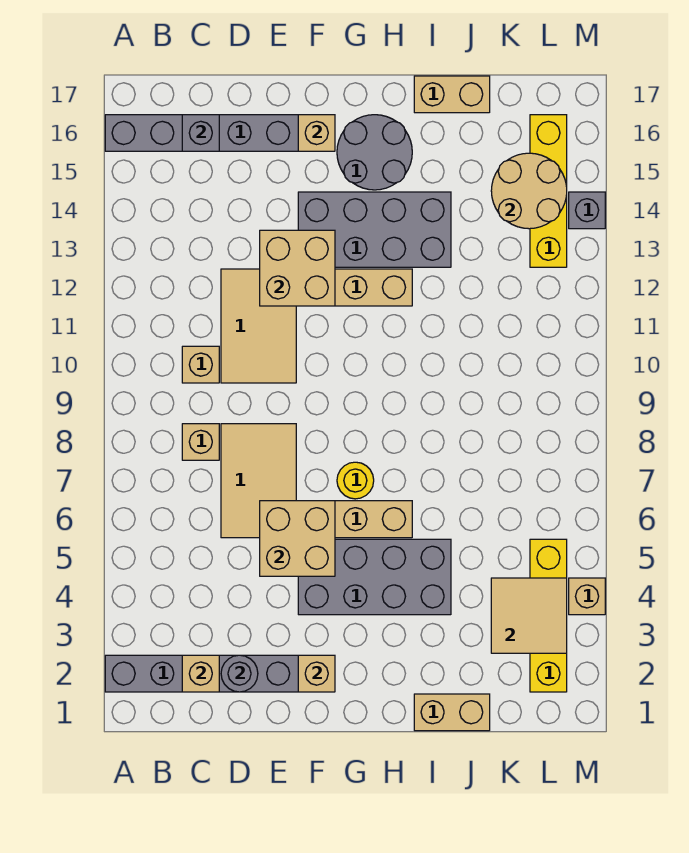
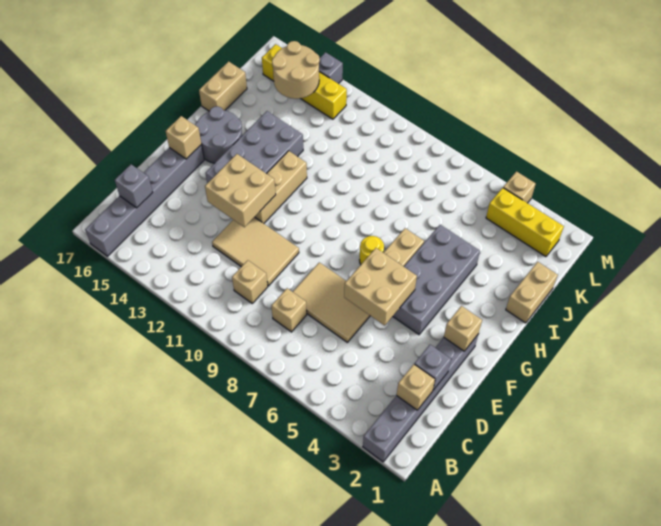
grey round brick D2 level 2 -> grey brick D2 level 2
tan tile K3:L4 level 2 -> none
yellow brick L2:L5 level 1 -> yellow brick L2:L4 level 1

